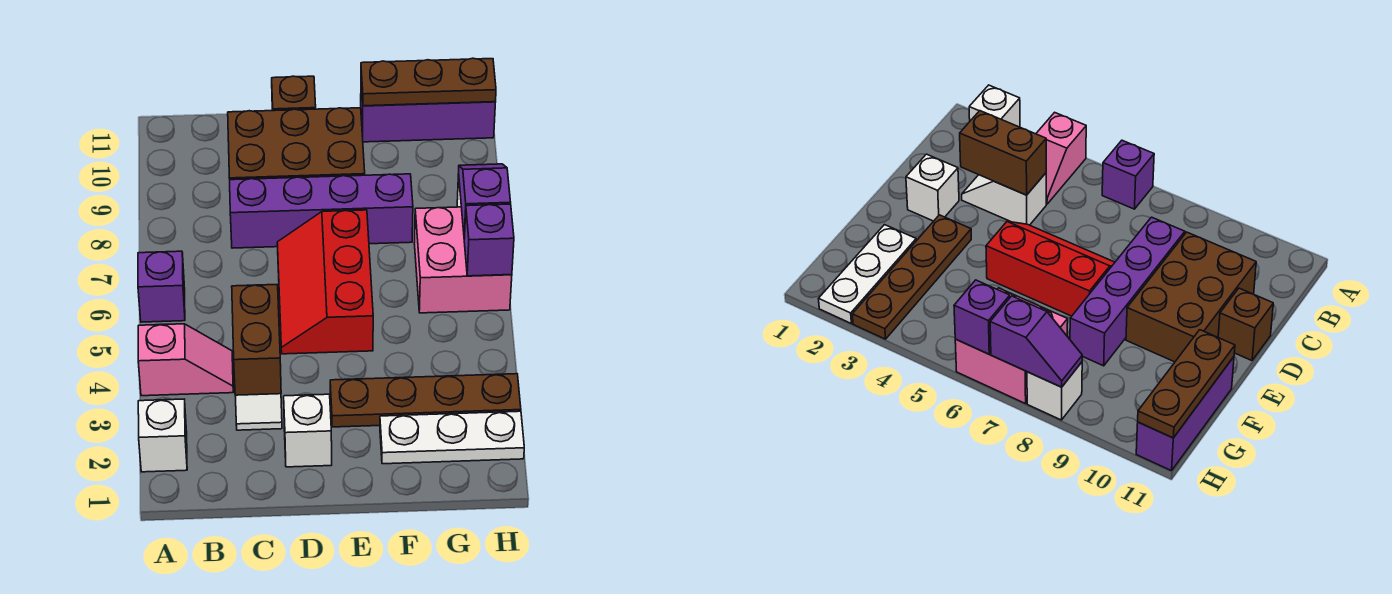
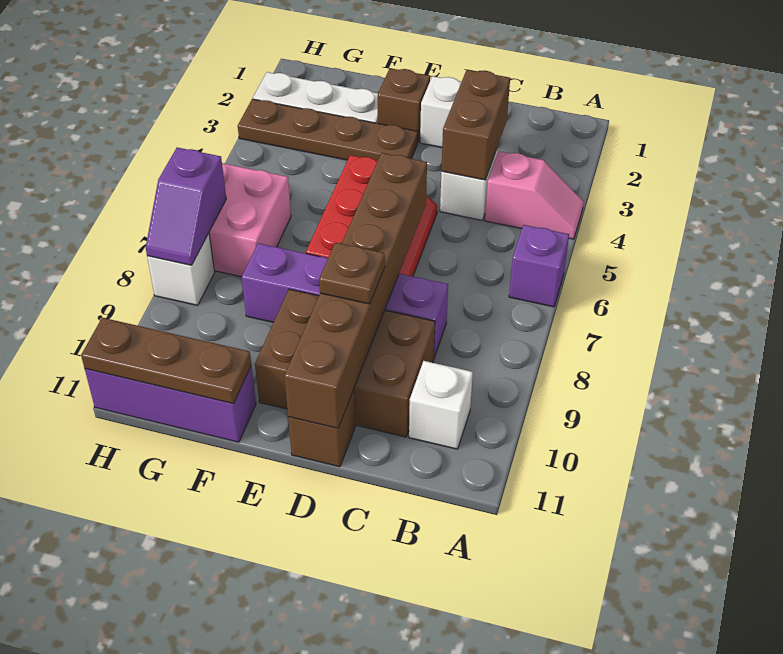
white brick A2 level 1 -> white brick B10 level 1
pink slope A4:B4 level 1 top A -> pink slope A4:B4 level 1 top B
none -> brown brick D6:D11 level 2
none -> brown plate D9 level 3
none -> brown brick E2 level 1
purple brick H6 level 2 -> none

